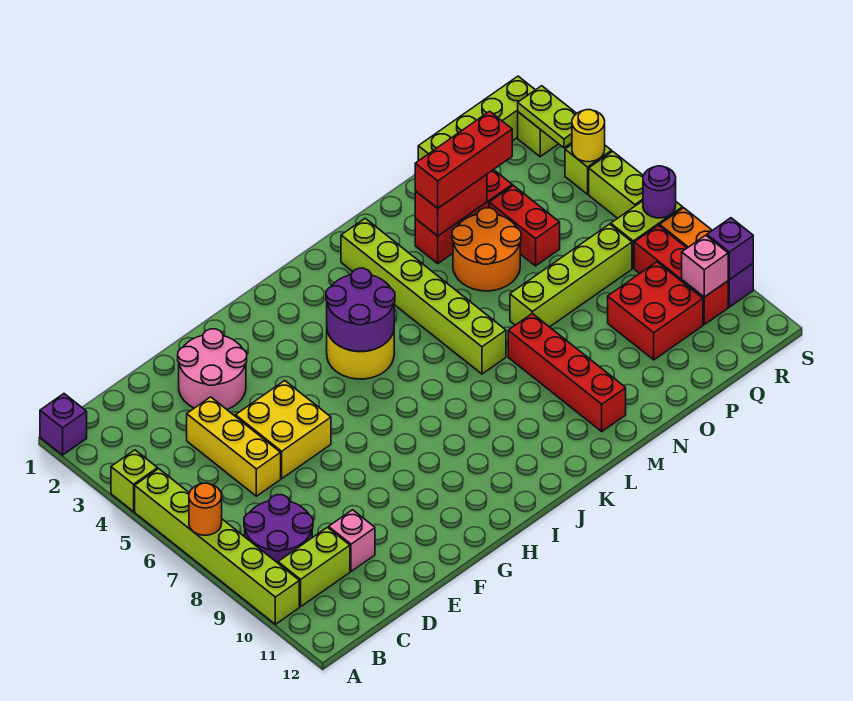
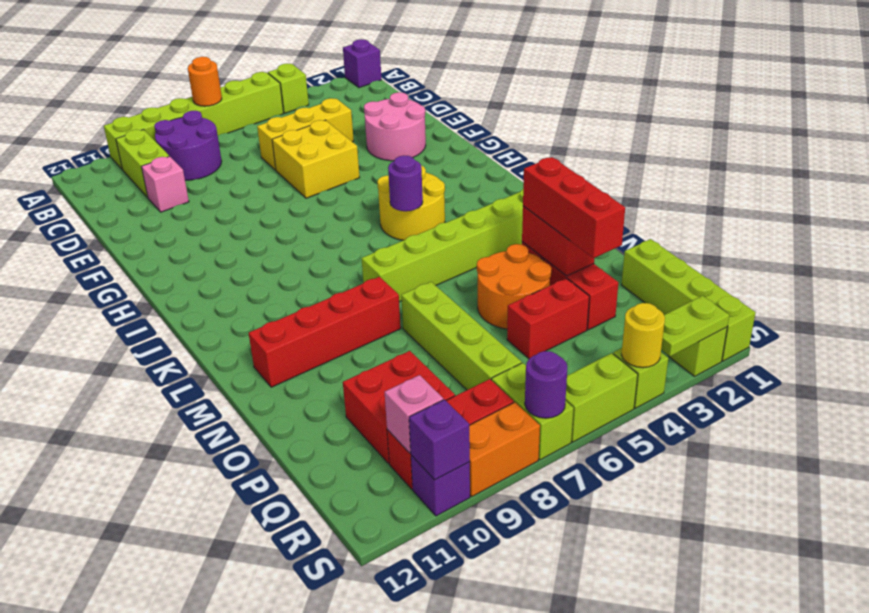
purple round brick I4:J5 level 2 -> purple round brick J5 level 2

